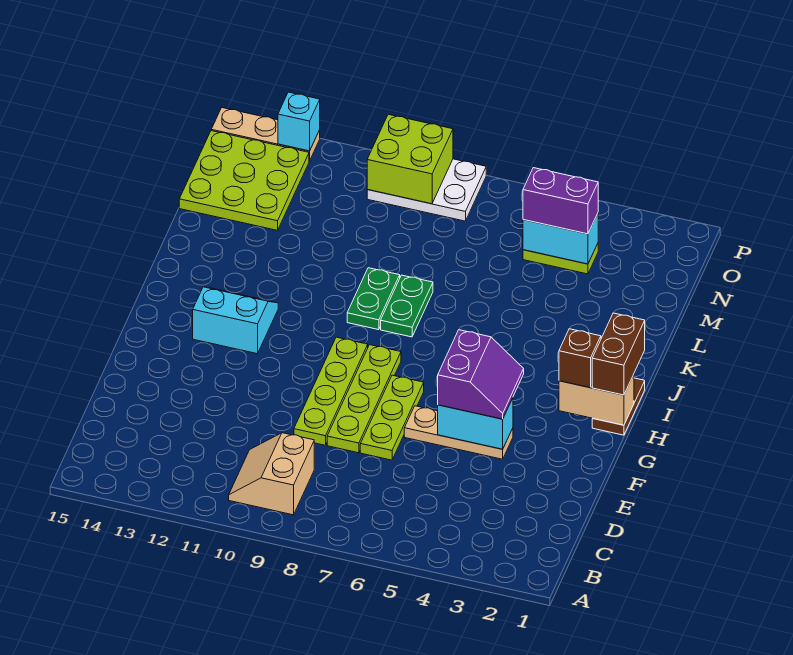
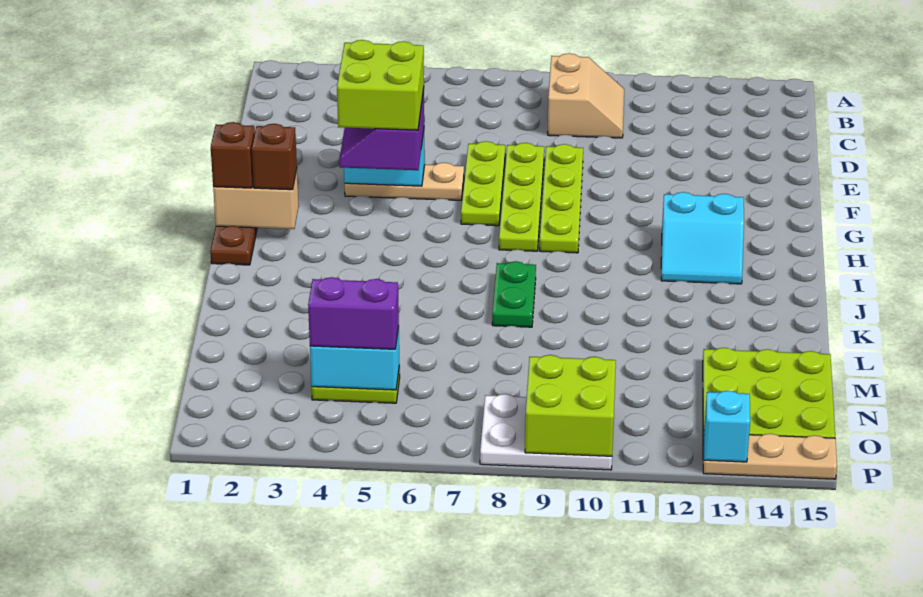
none -> lime brick F4:G5 level 4
brown brick H1:I1 level 3 -> brown brick H1 level 3
green plate J9:K9 level 1 -> none

